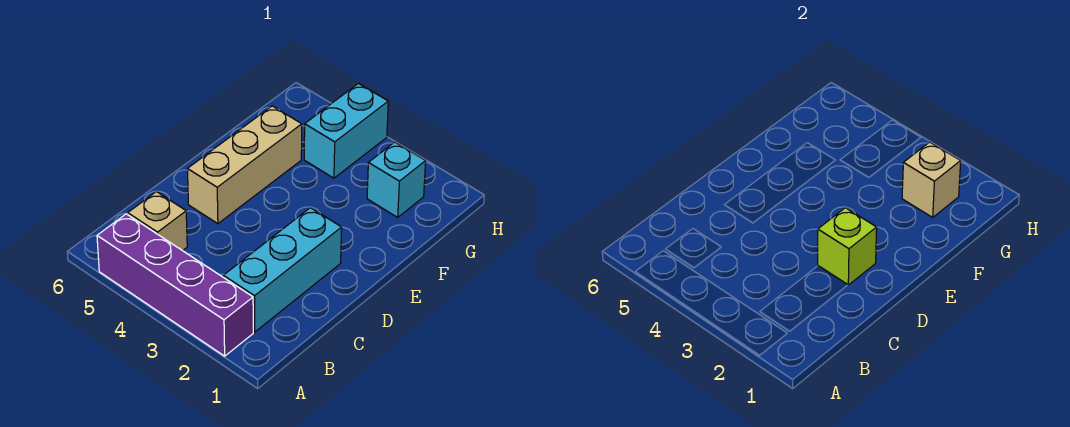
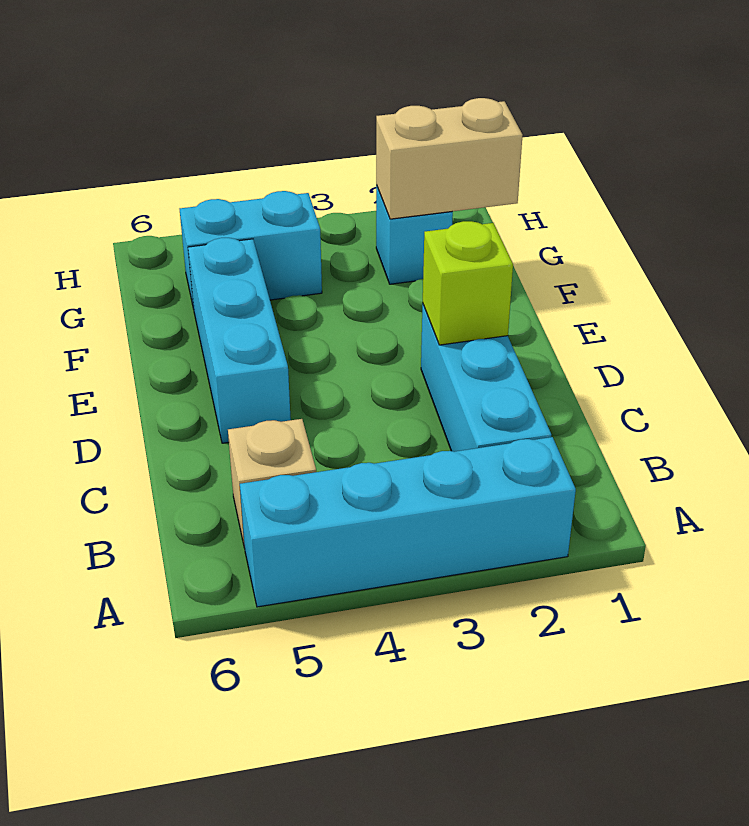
purple brick A2:A5 level 1 -> cyan brick A2:A5 level 1
tan brick D5:F5 level 1 -> cyan brick D5:F5 level 1
tan brick G2 level 2 -> tan brick G1:G2 level 2
cyan brick G4:H4 level 1 -> cyan brick G4:G5 level 1

